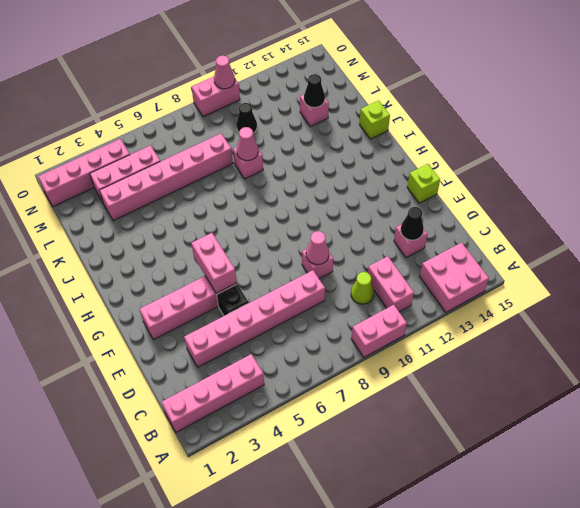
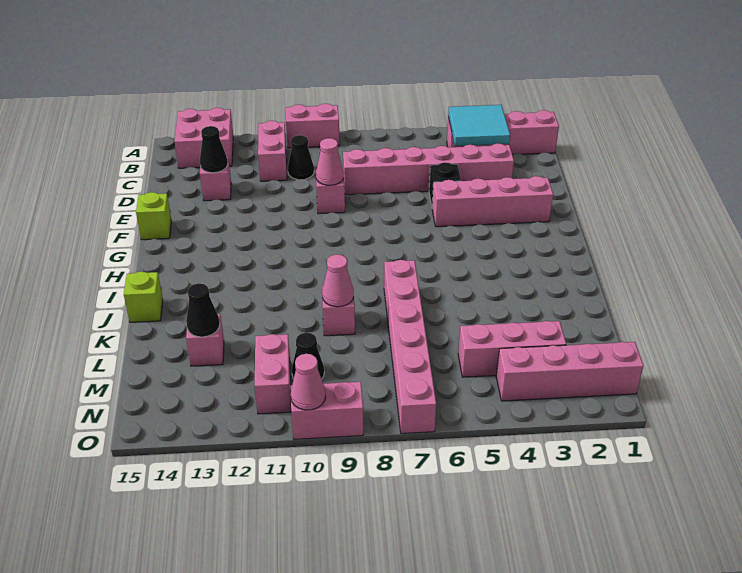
none -> cyan tile B3:C4 level 2
lime cone C10 level 1 -> black cone C10 level 1
pink brick F5:G5 level 2 -> pink brick M11:N11 level 1
pink brick L3:L8 level 1 -> pink brick J7:O7 level 1

